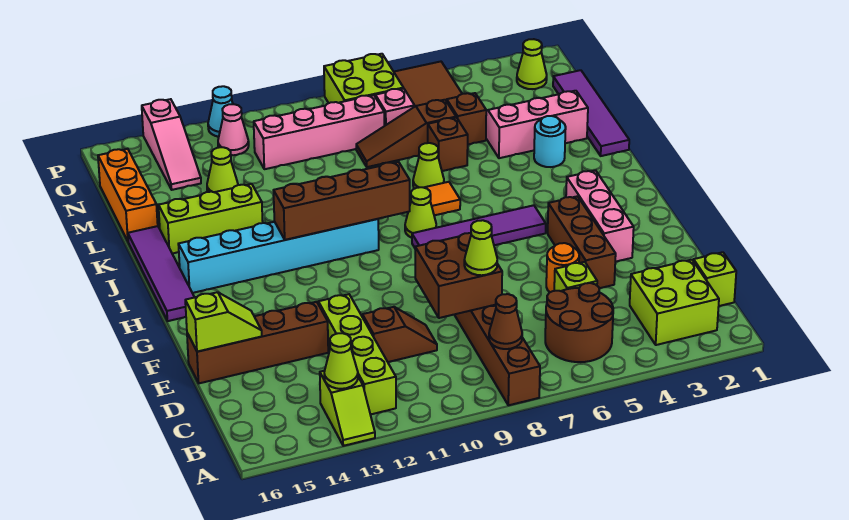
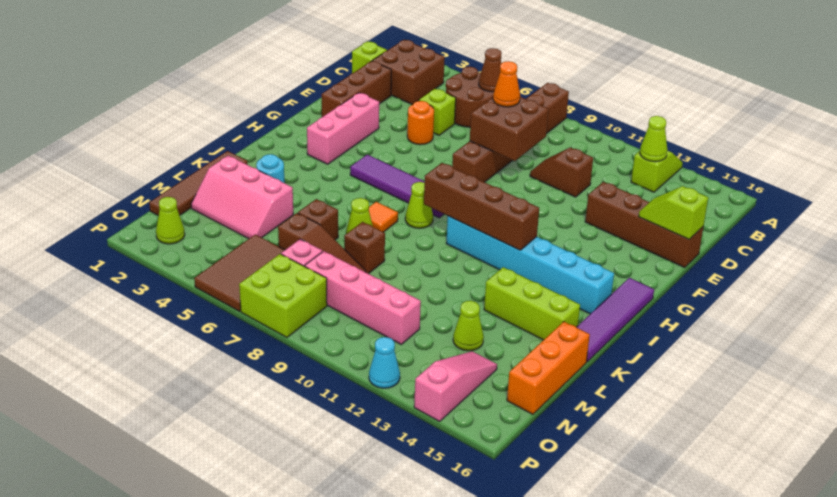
lime brick B2:C3 level 1 -> brown brick B2:C3 level 1
brown cone B8 level 2 -> brown cone B6 level 2
lime brick B12:E12 level 1 -> none
lime cone D8 level 3 -> orange cone D8 level 3
brown brick E4:G4 level 1 -> brown brick D2:F2 level 1
purple tile K1:N1 level 1 -> brown tile K1:N1 level 1
brown brick M5 level 1 -> brown brick L8 level 1
pink cone O12 level 1 -> none

